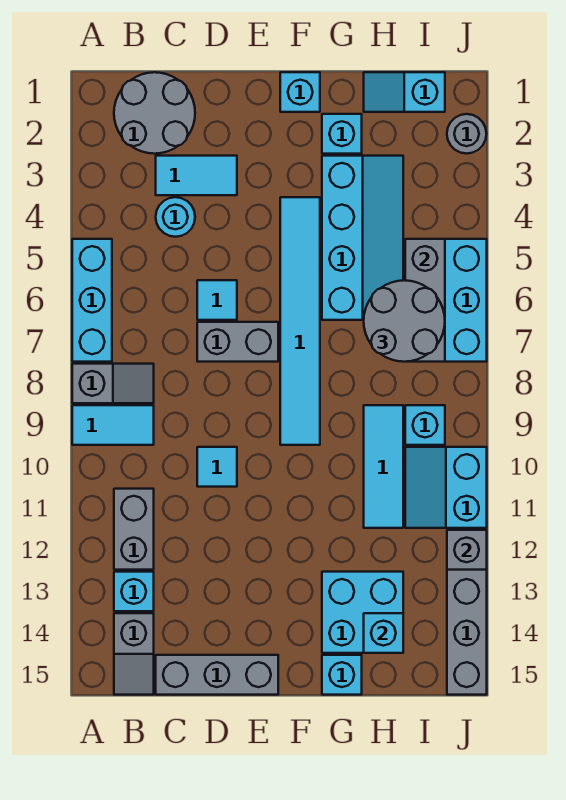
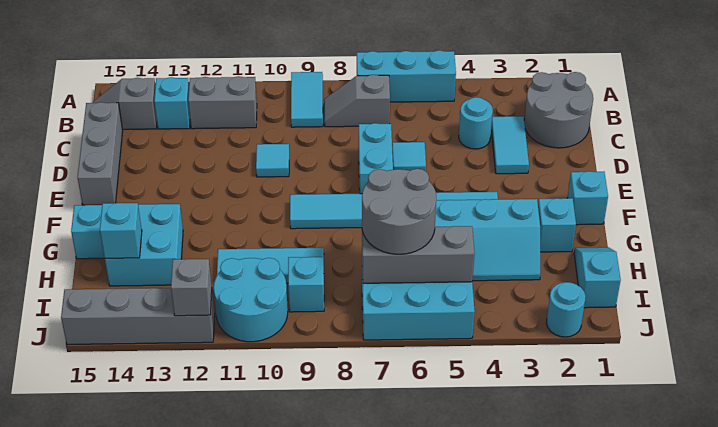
grey slope A8:B8 level 1 top A -> grey slope B7:B8 level 1 top 7
grey brick D7:E7 level 1 -> cyan brick D7:E7 level 1
cyan slope I10:J11 level 1 top J -> cyan round brick I10:J11 level 1
grey round brick J2 level 1 -> cyan round brick J2 level 1

